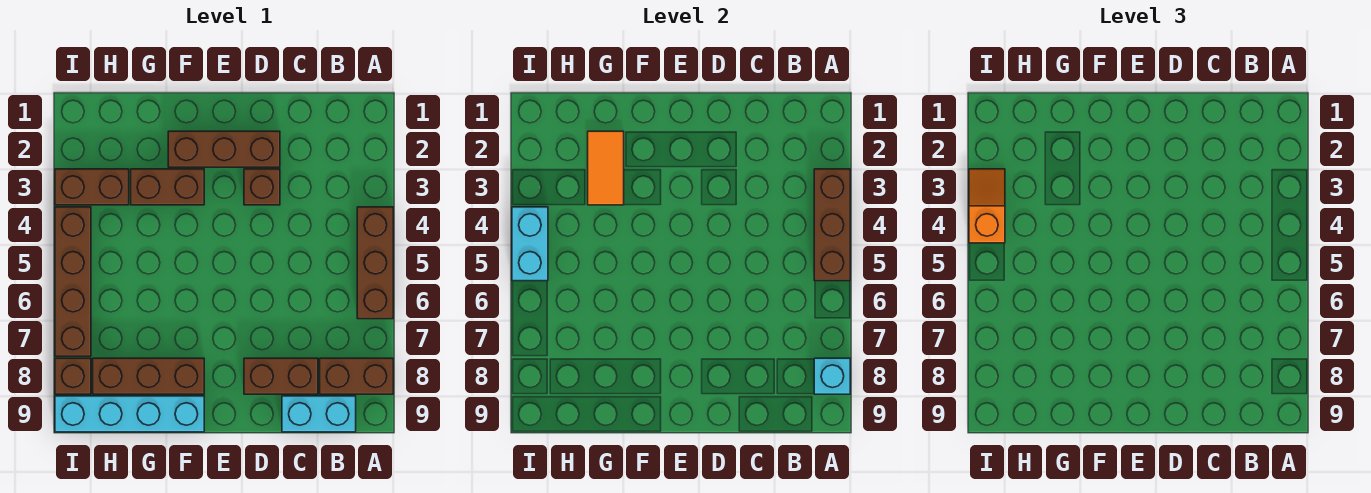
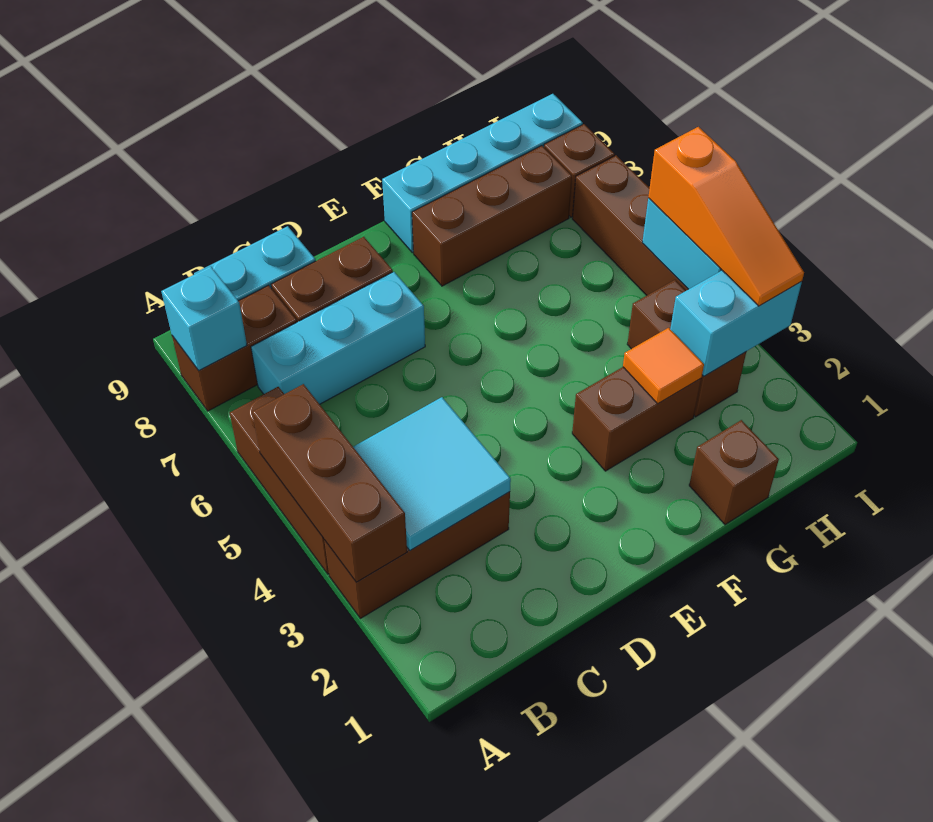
none -> cyan tile B3:C4 level 2
none -> cyan brick B7:D7 level 1
brown brick D2:F2 level 1 -> brown brick A3:C3 level 1
brown brick D3 level 1 -> brown brick G1 level 1
orange tile G2:G3 level 2 -> orange tile G3 level 2
brown brick H3:I3 level 1 -> brown brick H3:H4 level 1
none -> cyan brick H3:I3 level 2
orange slope I3:I4 level 3 top 4 -> orange slope I3:I5 level 3 top 5

